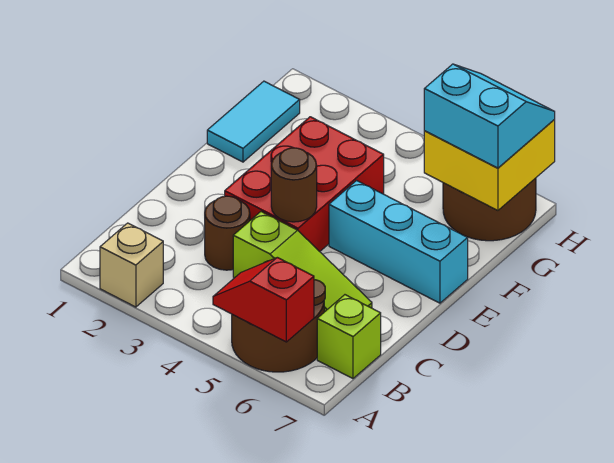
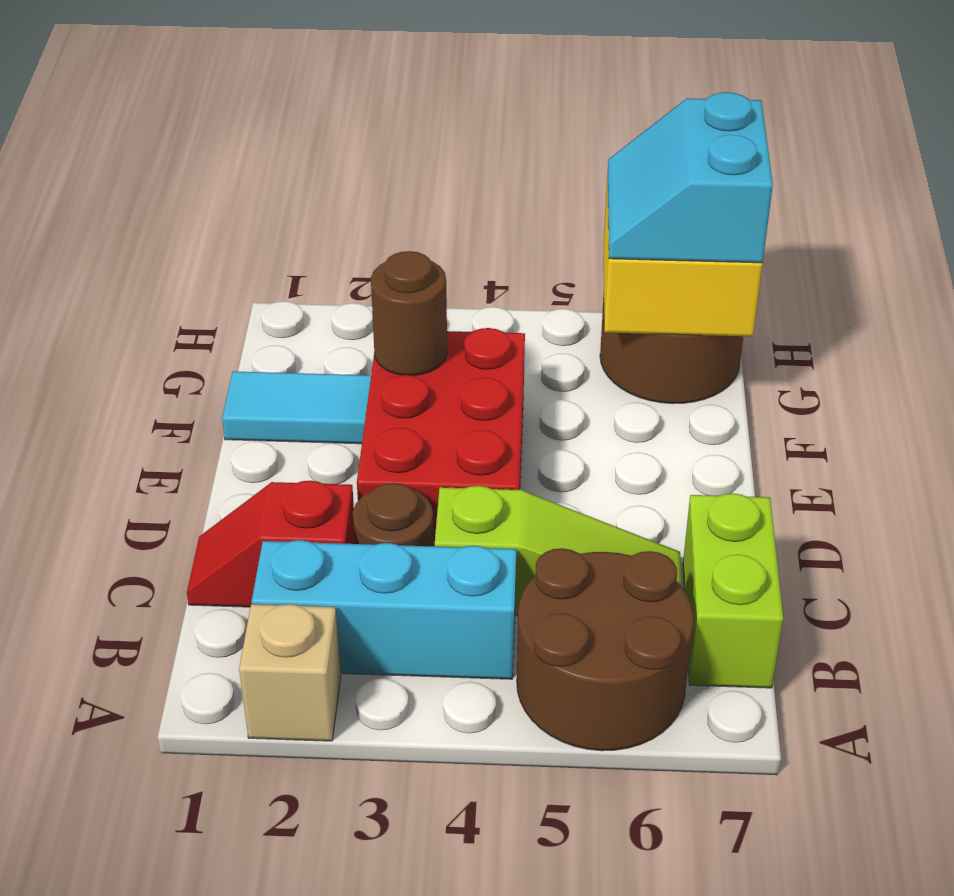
red slope A5:A6 level 2 top 6 -> red slope C1:C2 level 1 top 2
lime brick B7 level 1 -> lime brick B7:C7 level 1
brown round brick D4 level 2 -> brown round brick F3 level 2
cyan brick E5:E7 level 1 -> cyan brick B2:B4 level 1
cyan tile F1:G1 level 1 -> cyan tile F1:F2 level 1
cyan slope G6:H7 level 3 top G -> cyan slope G6:H7 level 3 top 7

